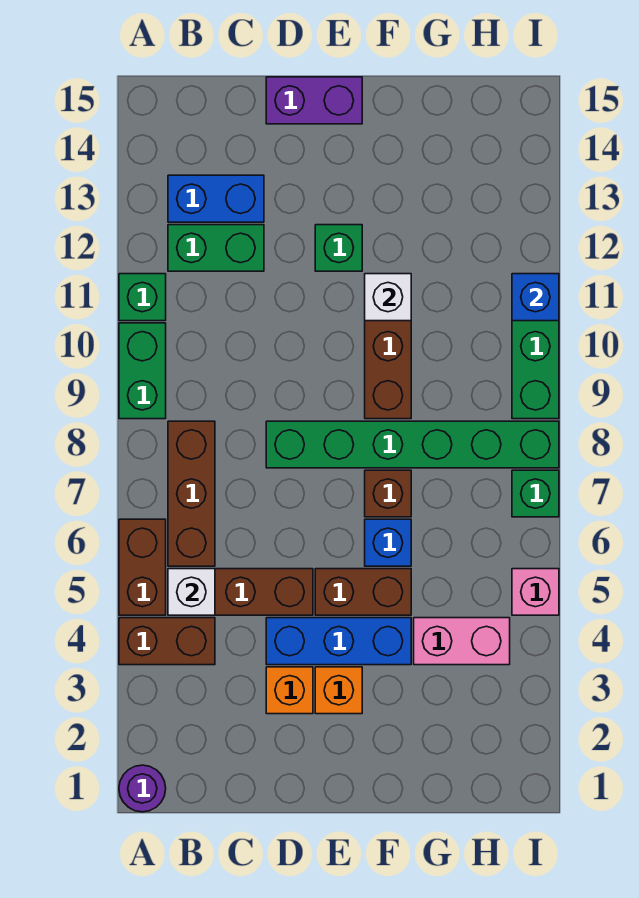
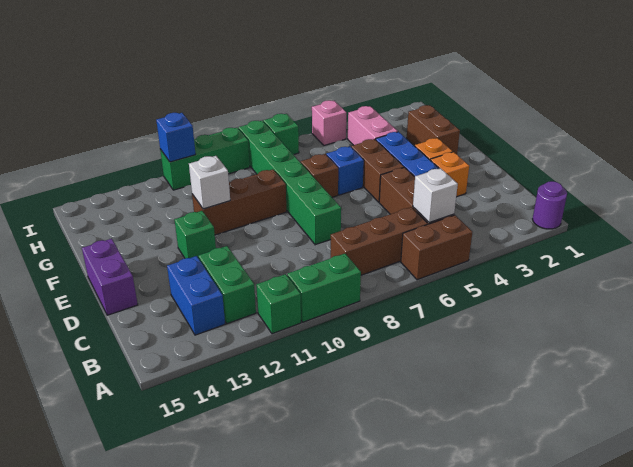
brown brick A4:B4 level 1 -> brown brick F2:G2 level 1

